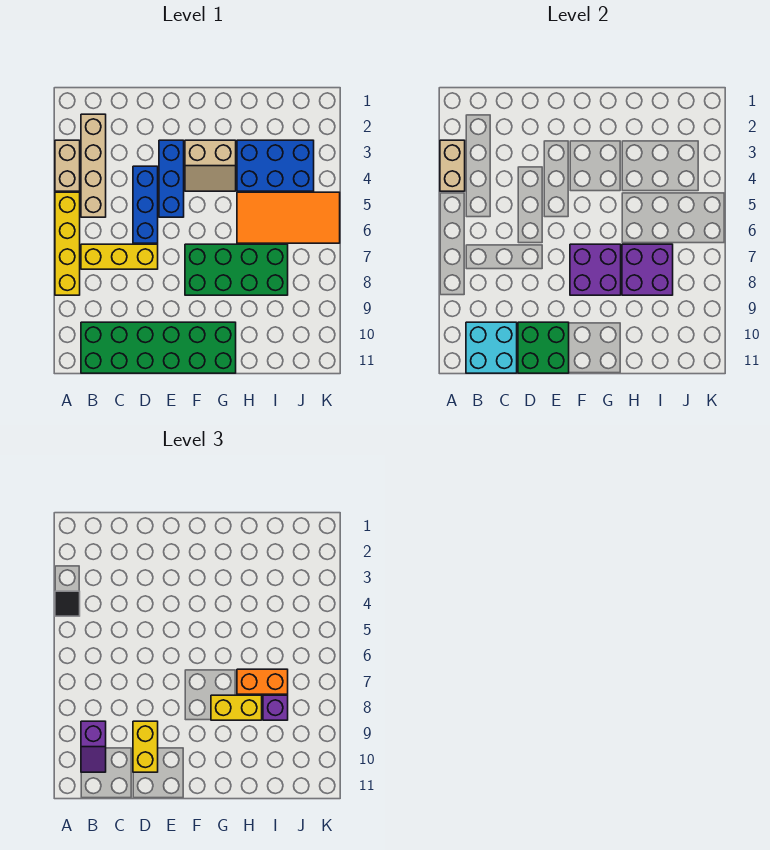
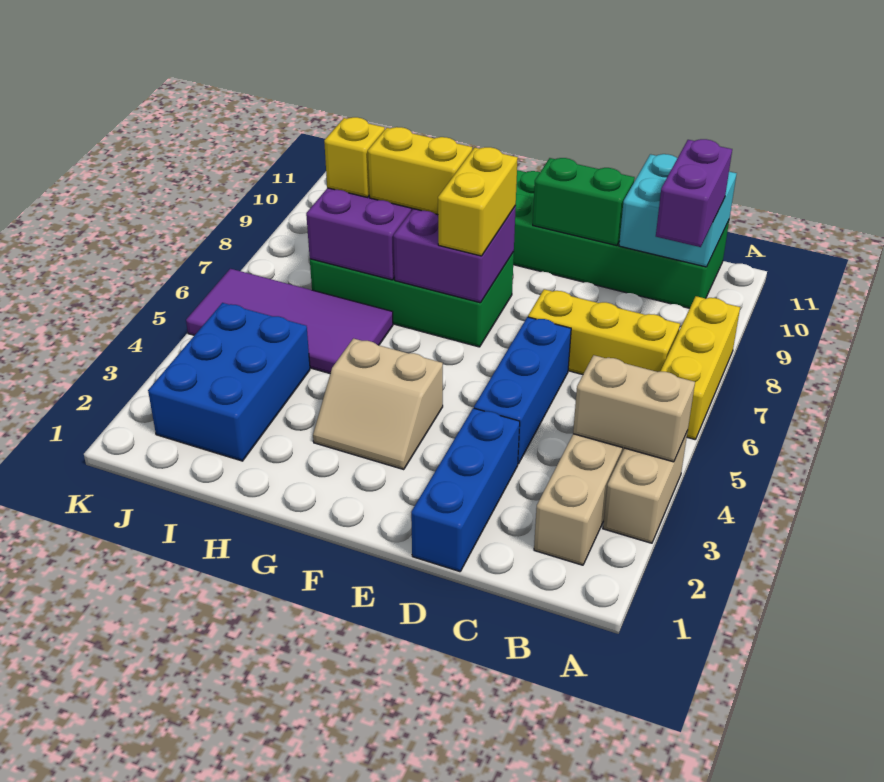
tan brick A3:A4 level 2 -> tan brick A4:B4 level 2
black tile A4 level 3 -> none
yellow brick A5:A8 level 1 -> yellow brick A6:A8 level 1
purple slope B9:B10 level 3 top 9 -> purple brick B9:B10 level 3
yellow brick D9:D10 level 3 -> yellow brick F7:F8 level 3
green brick D10:E11 level 2 -> green brick D10:E10 level 2
blue brick E3:E5 level 1 -> blue brick D1:D3 level 1
tan slope F3:G4 level 1 top 3 -> tan slope F3:G4 level 1 top 4
blue brick H3:J4 level 1 -> blue brick I2:J4 level 1
orange tile H5:K6 level 1 -> purple tile H5:K6 level 1
orange brick H7:I7 level 3 -> none
purple brick I8 level 3 -> yellow brick I8 level 3

